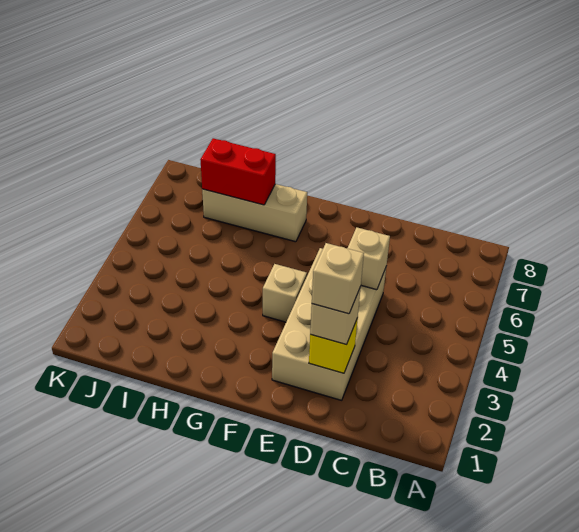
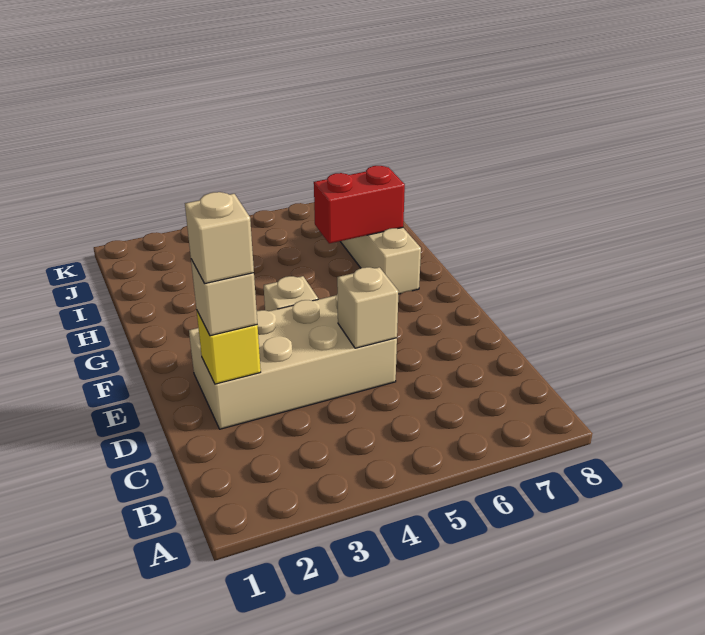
red brick H7:I7 level 2 -> red brick H6:H7 level 2

